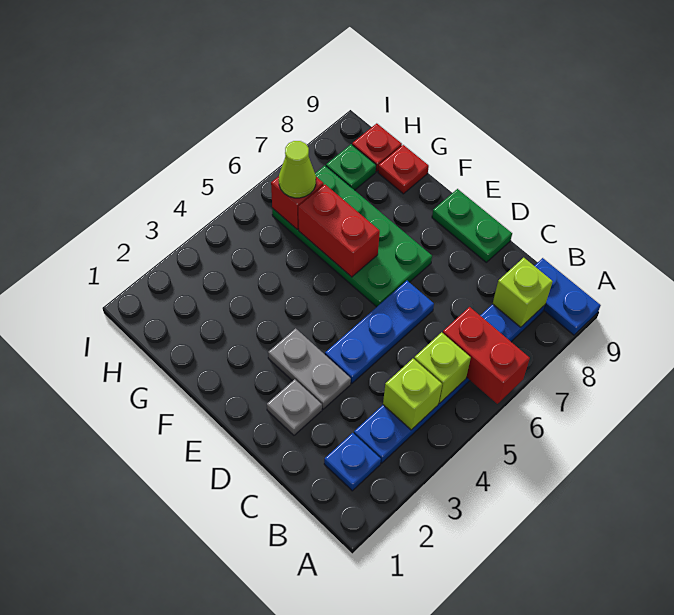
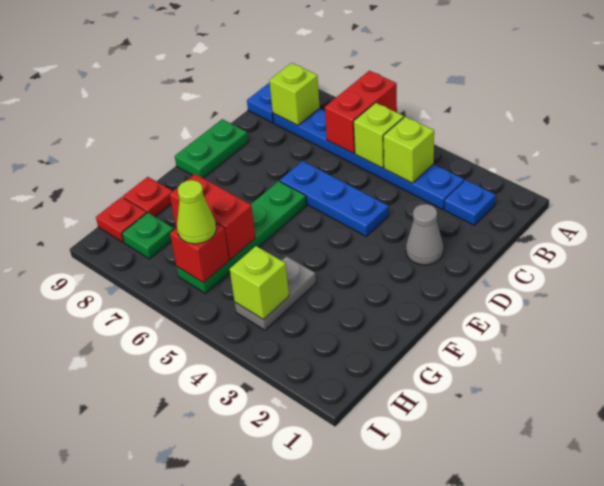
grey plate D2 level 1 -> grey cone D2 level 1
grey plate D3:E3 level 1 -> grey plate G4:H4 level 1
green plate E6:H7 level 1 -> green plate E6:H6 level 1
red brick F6:G6 level 2 -> red brick G6:G7 level 2
none -> lime brick H4 level 2

